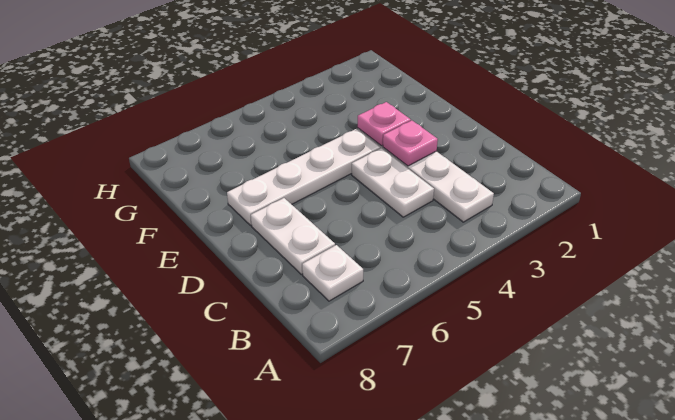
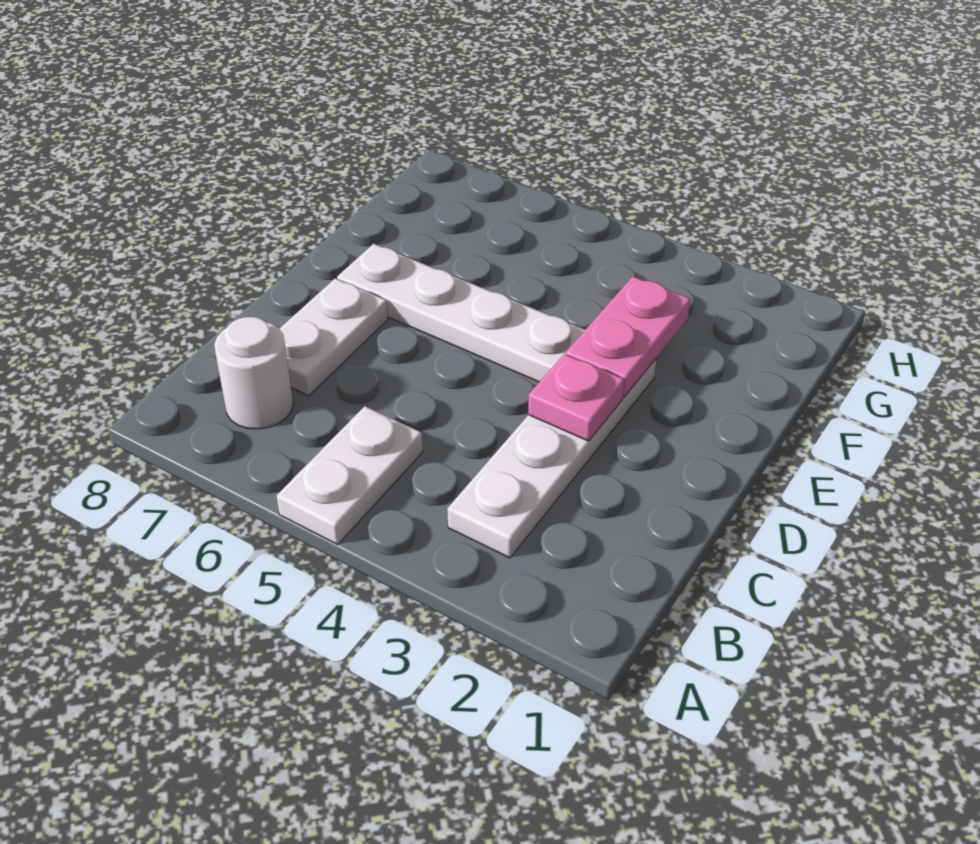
white plate B7 level 1 -> white round brick B7 level 1
white plate C4:D4 level 1 -> white plate A5:B5 level 1
pink plate E3 level 2 -> pink plate E3:F3 level 2

